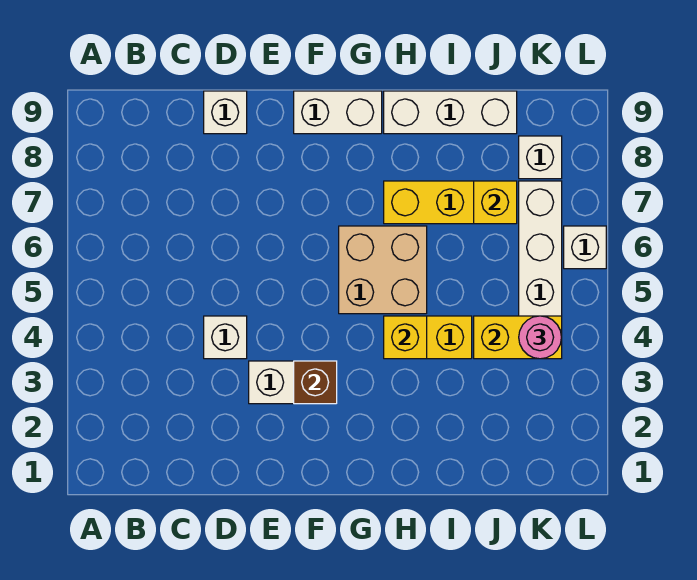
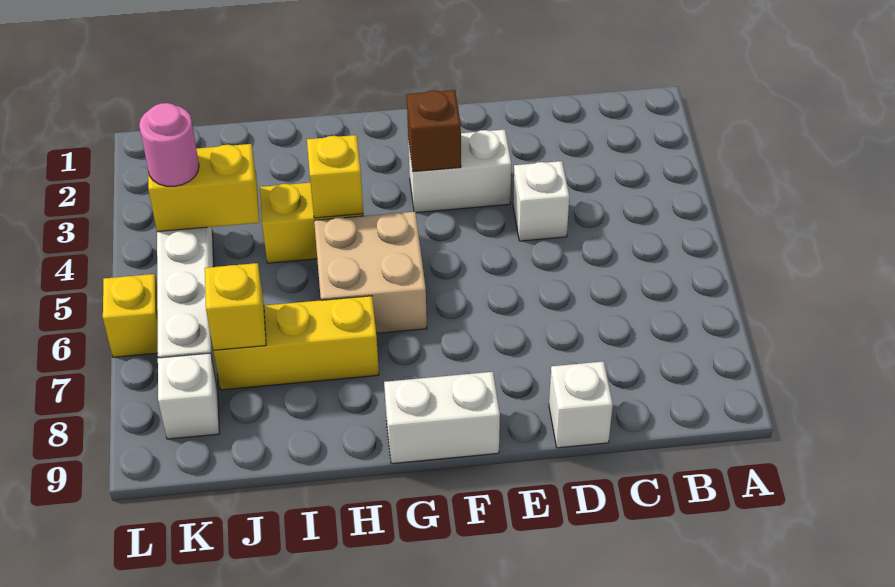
white brick H9:J9 level 1 -> none
white brick L6 level 1 -> yellow brick L6 level 1

